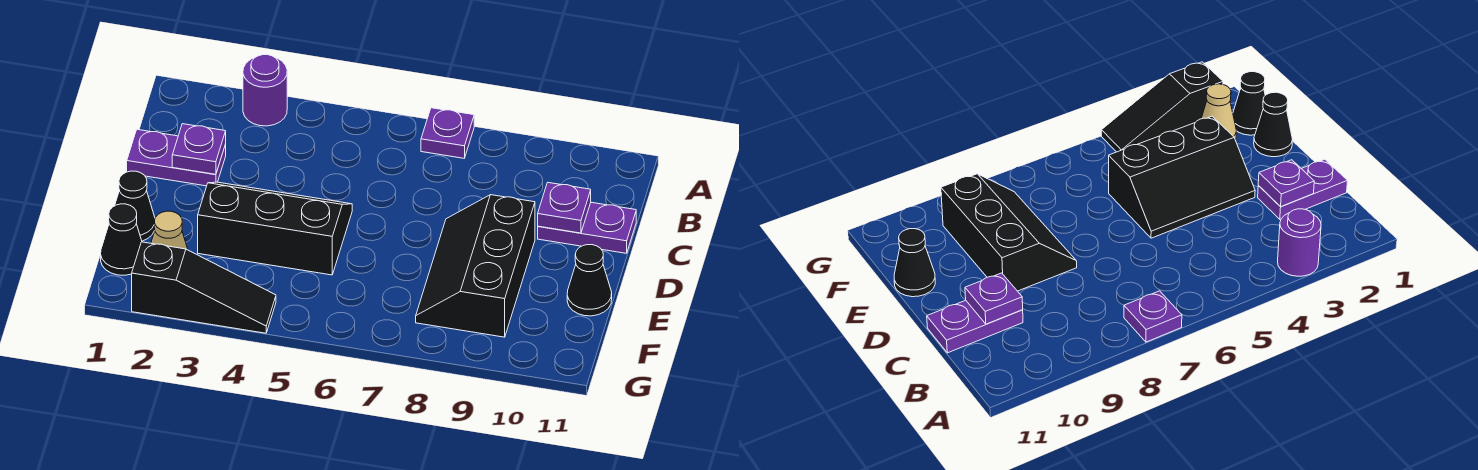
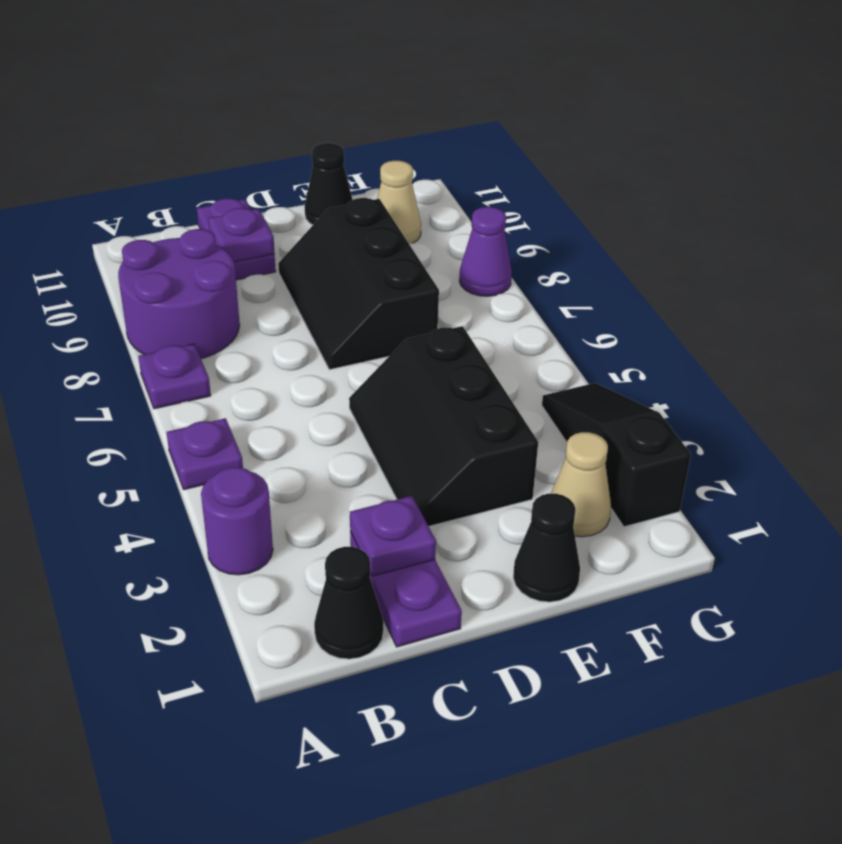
none -> purple plate A5 level 1
none -> purple round brick A8:B9 level 1
black slope D8:F9 level 1 top 9 -> black slope D7:E9 level 1 top E
black cone F1 level 1 -> black cone B1 level 1
none -> tan cone F10 level 1
none -> purple cone G8 level 1

